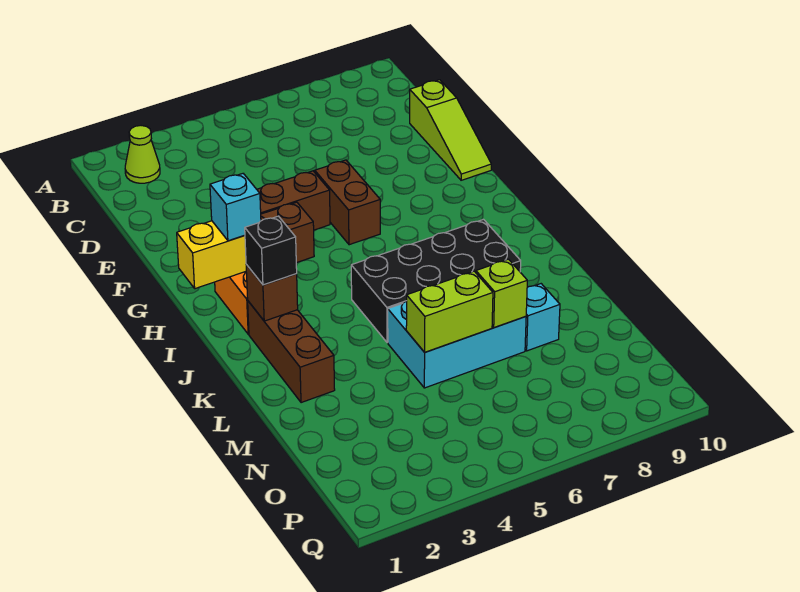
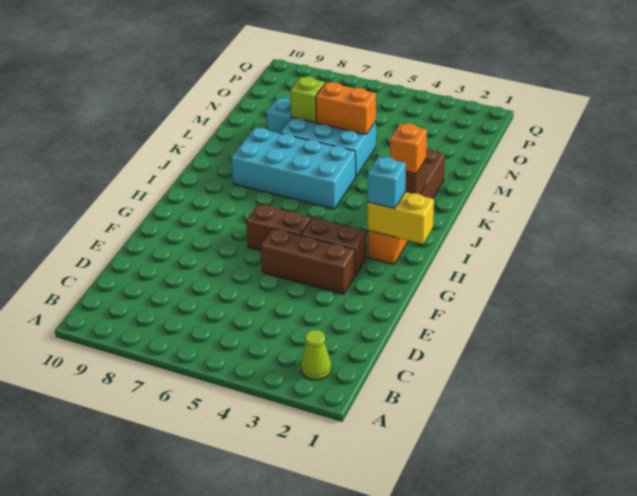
lime slope D10:F10 level 1 top D -> none
brown brick F6:G6 level 1 -> brown brick G5:G6 level 1
black brick J2 level 3 -> orange brick J2 level 3
black brick J5:K8 level 1 -> cyan brick J5:K8 level 1
lime brick M5:M6 level 2 -> orange brick M5:M6 level 2

